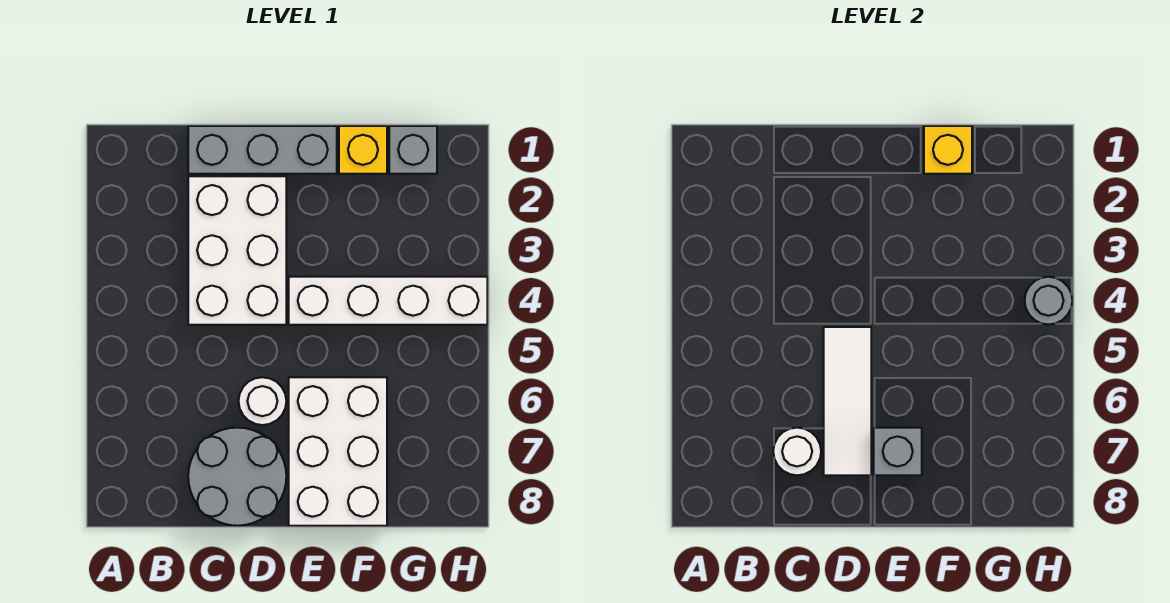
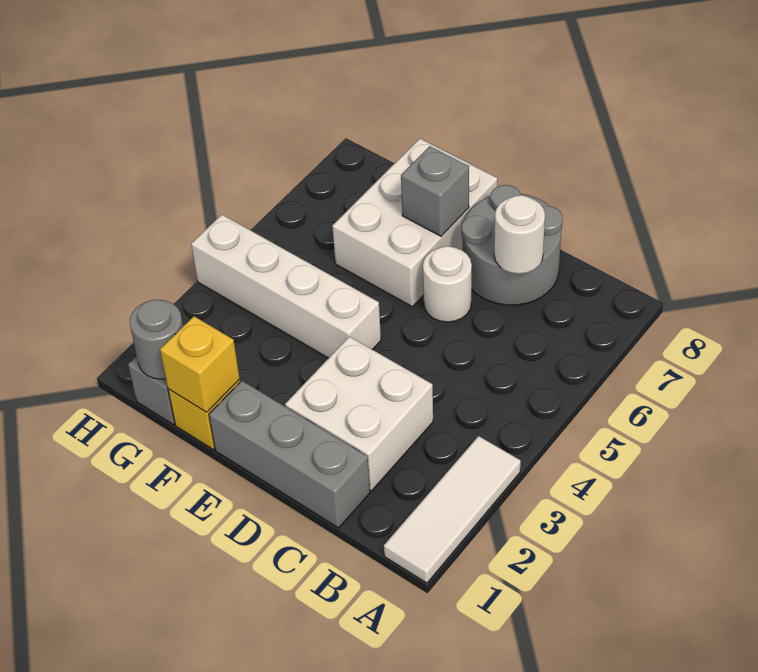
white brick C2:D4 level 1 -> white brick C2:D3 level 1
white tile D5:D7 level 2 -> white tile A1:A3 level 1
grey round brick H4 level 2 -> grey round brick G1 level 2

